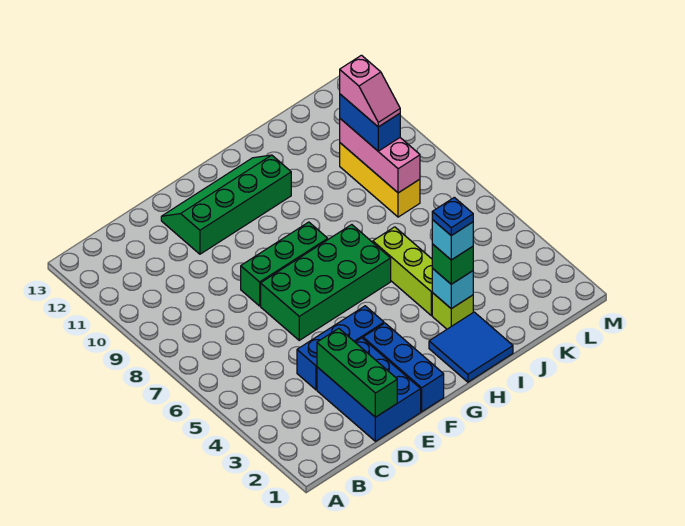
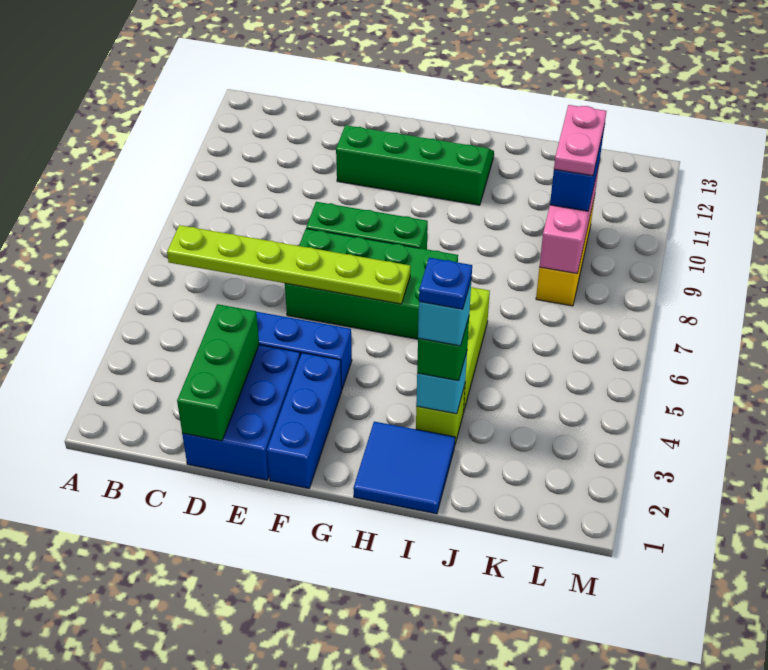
none -> lime plate B6:G6 level 2
pink slope K9:K10 level 4 top 10 -> pink plate K9:K10 level 4

